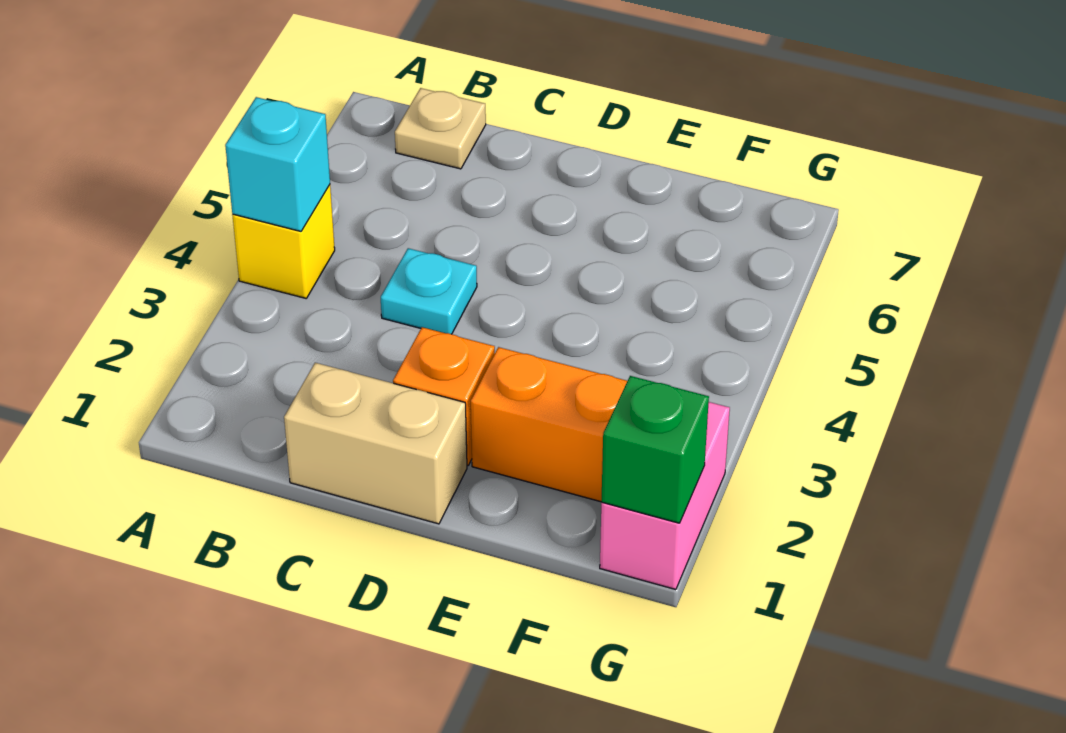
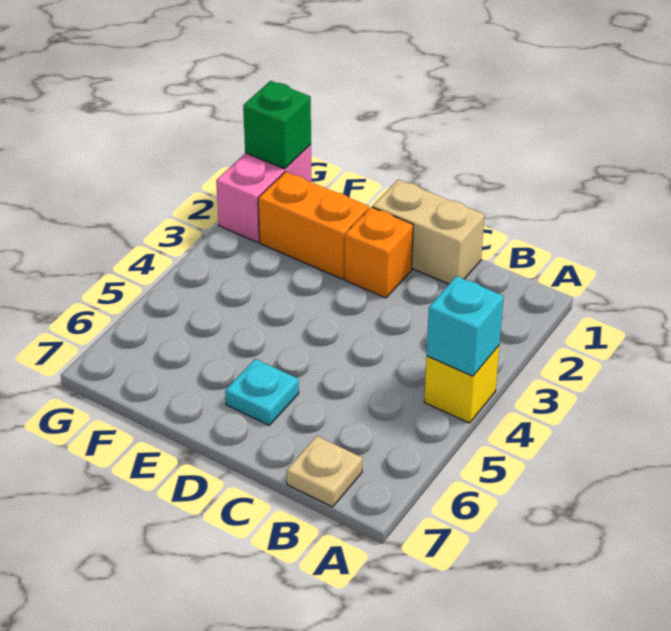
cyan plate C4 level 1 -> cyan plate D6 level 1

